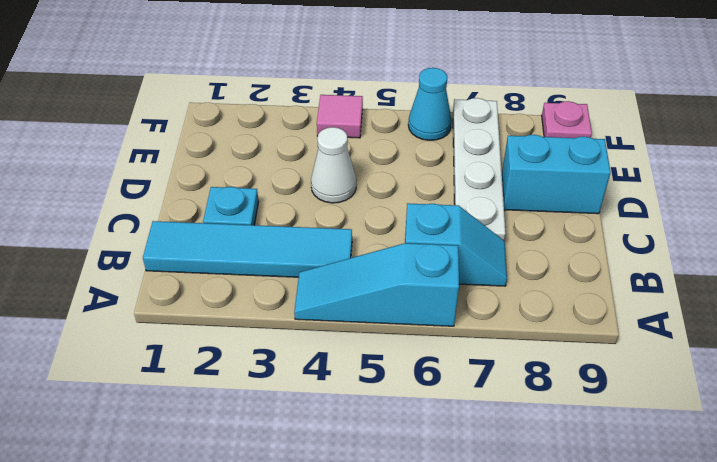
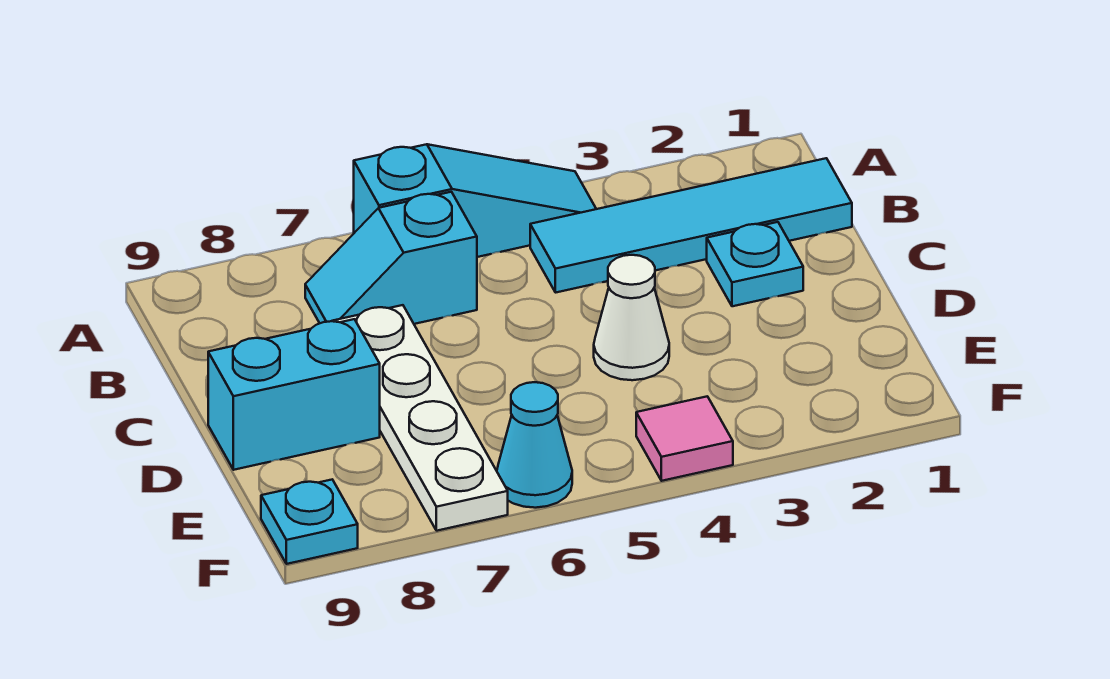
pink plate F9 level 1 -> cyan plate F9 level 1

